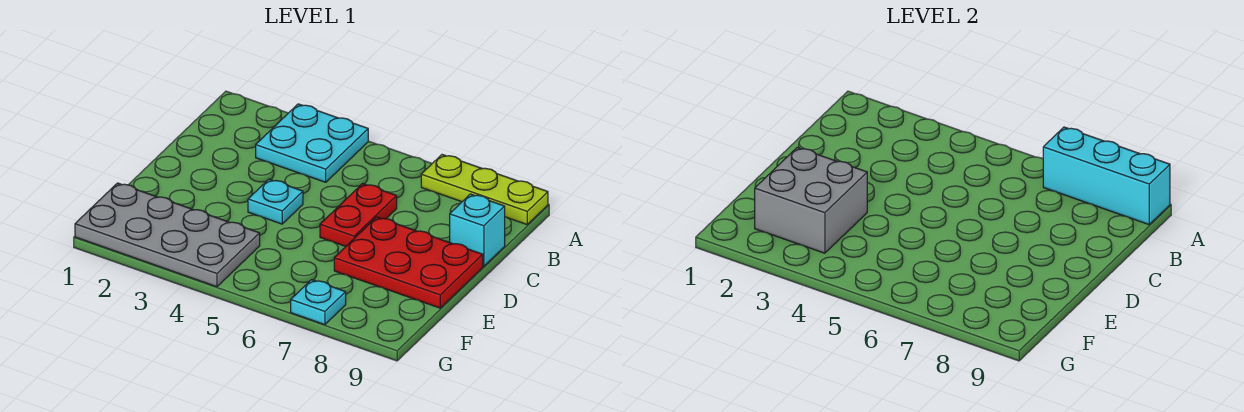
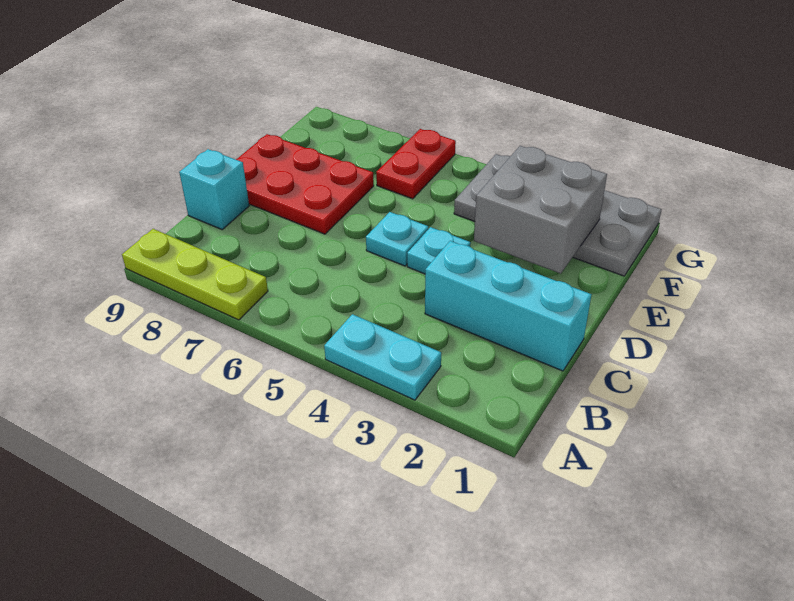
cyan plate A3:B4 level 1 -> cyan plate A3:A4 level 1
cyan brick A7:A9 level 2 -> cyan brick C1:C3 level 1
red plate C6:D6 level 1 -> red plate F6:G6 level 1
cyan plate G7 level 1 -> cyan plate D5 level 1

